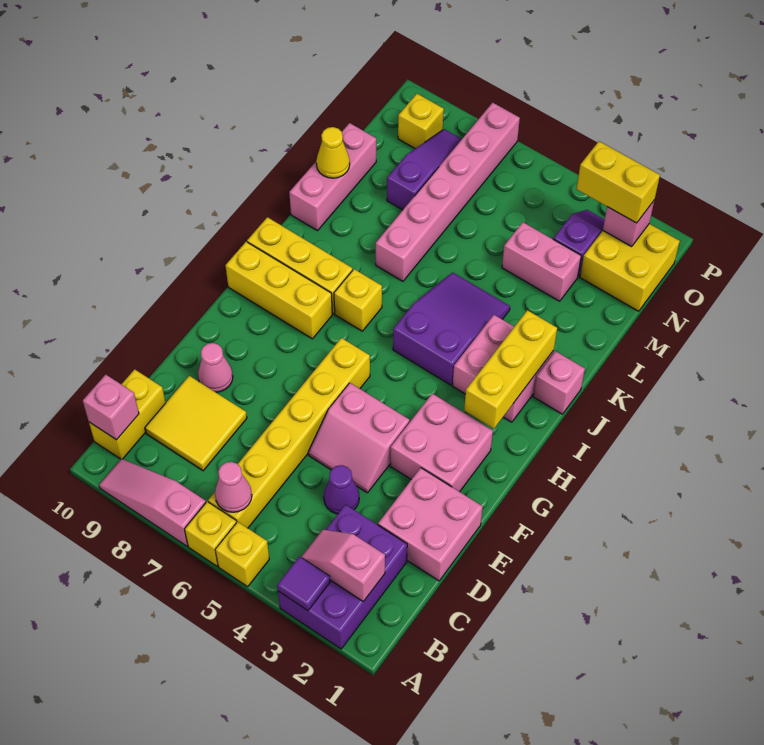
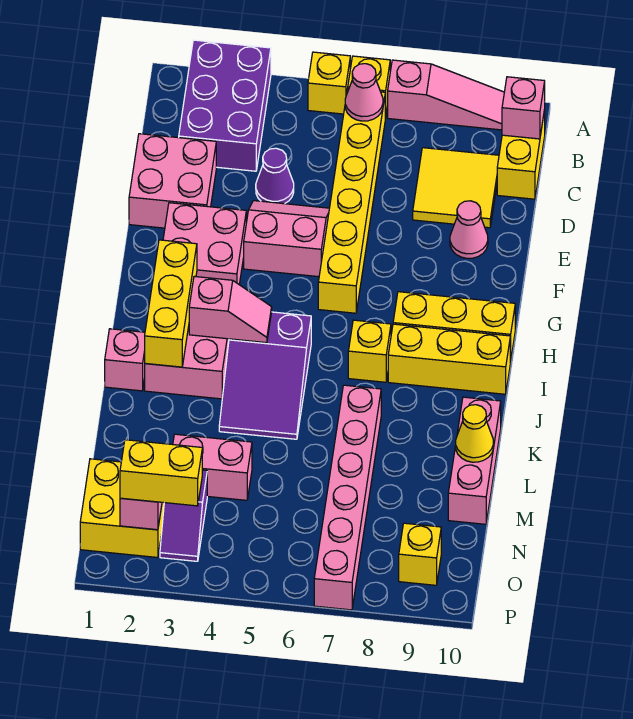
purple tile A3 level 2 -> none
pink slope B2:B3 level 2 top 2 -> pink slope I3:I4 level 2 top 3
purple slope M8:O8 level 1 top M -> none

